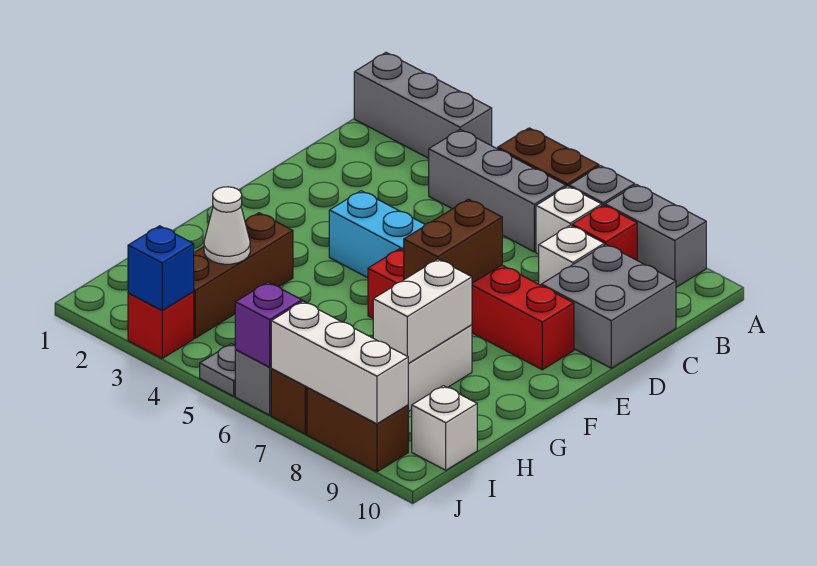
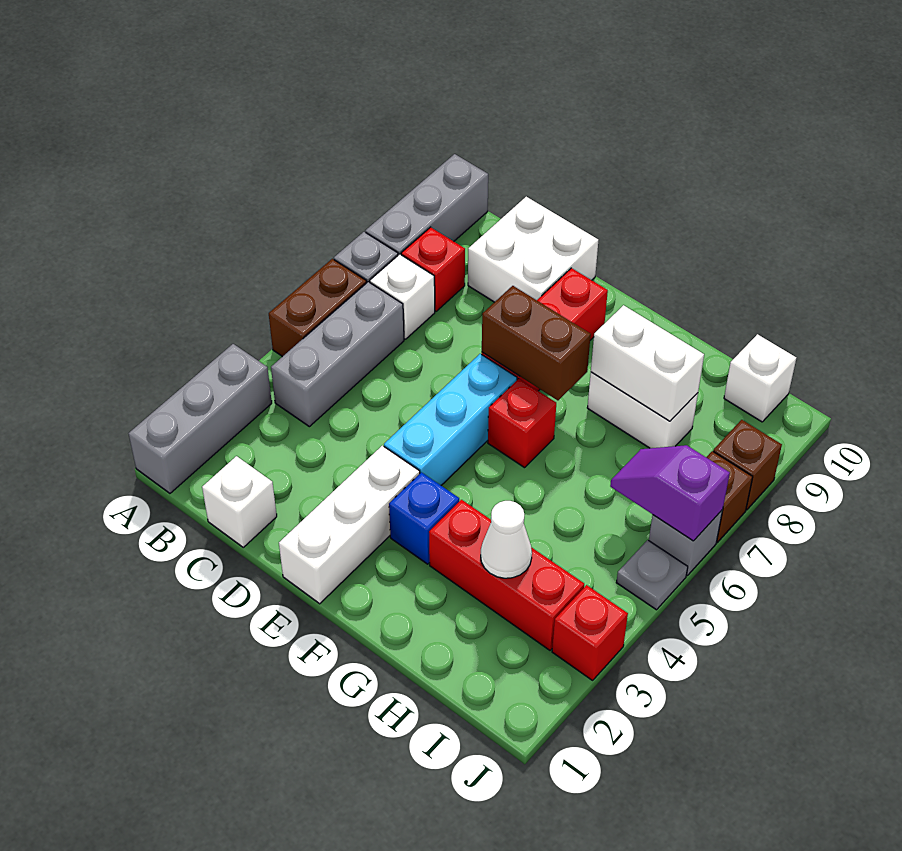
grey brick A8:A9 level 1 -> grey brick A8:A10 level 1
white brick C8 level 1 -> white brick C1 level 1
grey brick C9:D10 level 1 -> white brick C9:D10 level 1
brown brick G3:I3 level 1 -> red brick G3:I3 level 1
blue brick J3 level 2 -> blue brick F3 level 1
white brick J7:J9 level 2 -> white brick E1:E3 level 1
brown brick J8:J9 level 1 -> brown brick J8 level 1

